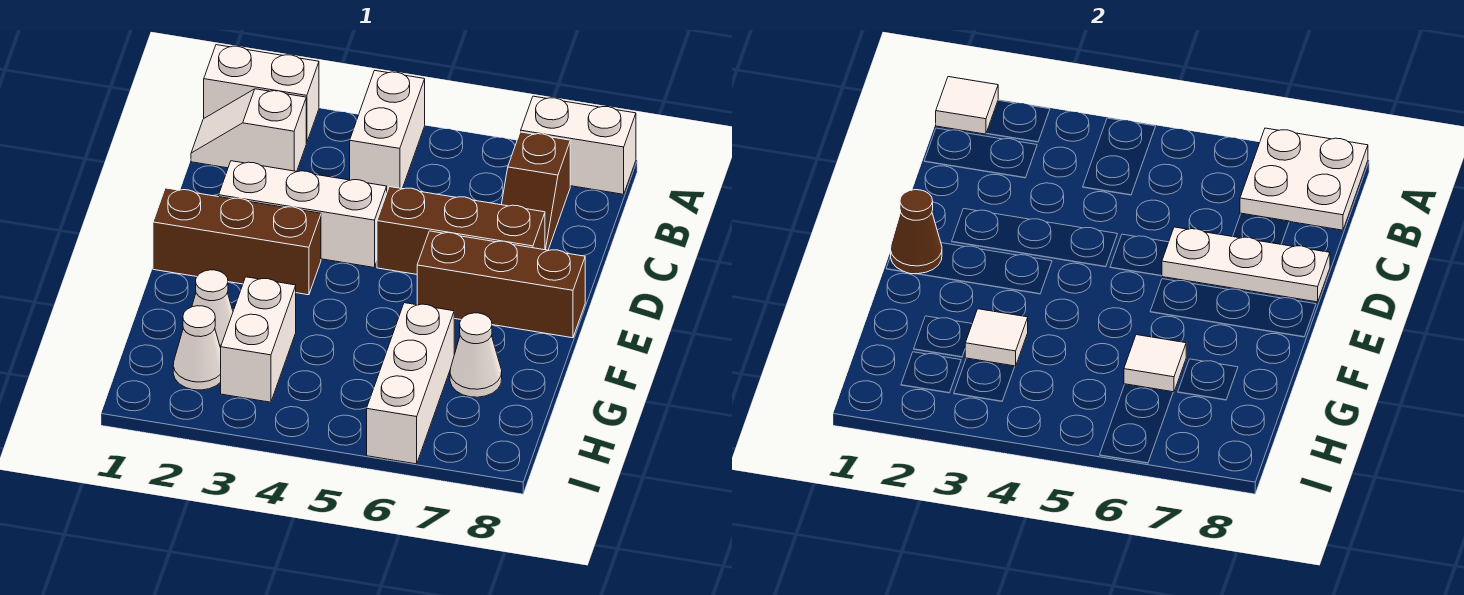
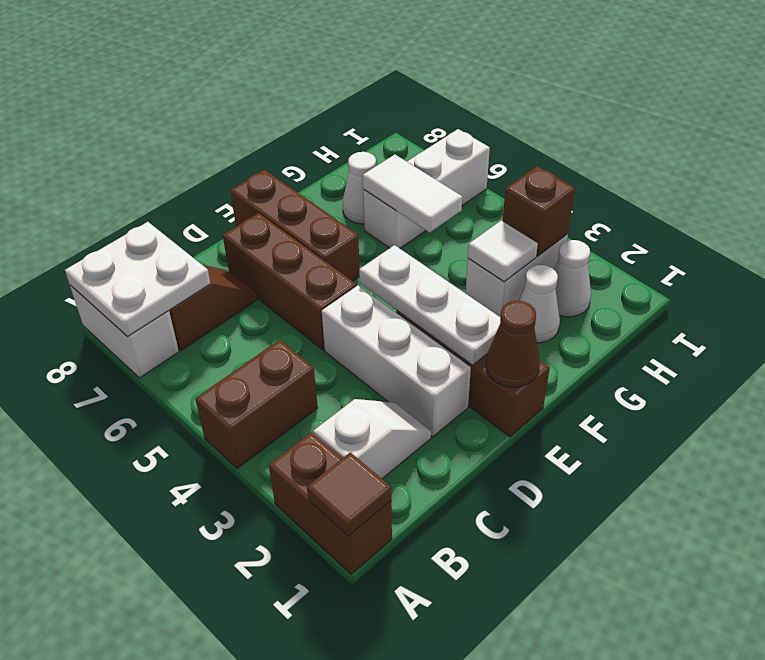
white brick A1:A2 level 1 -> brown brick A1:A2 level 1
white tile A1 level 2 -> brown tile A1 level 2
white brick A4:B4 level 1 -> brown brick A4:B4 level 1
white slope B1:B2 level 1 top 2 -> white slope B2:C2 level 1 top B
white plate D6:D8 level 2 -> white plate E2:E4 level 2
white tile G6 level 2 -> white tile G5:G6 level 2
none -> brown brick H3 level 2

